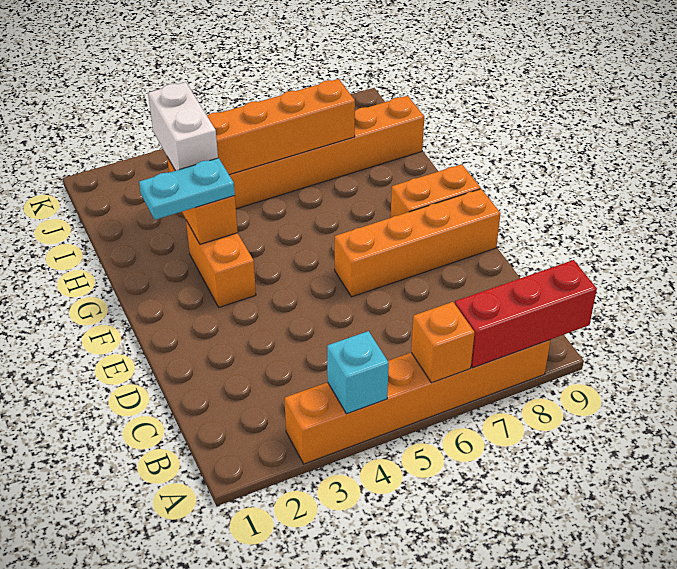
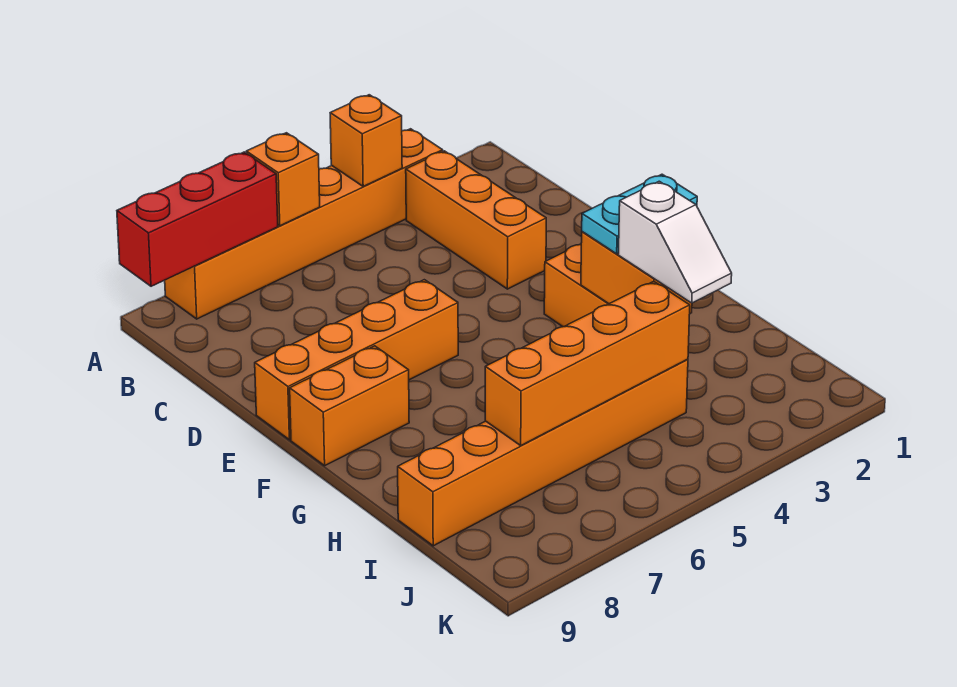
cyan brick A4 level 2 -> orange brick A4 level 2
none -> orange brick B3:D3 level 1
white brick H3:I3 level 3 -> white slope H3:I3 level 3 top H

